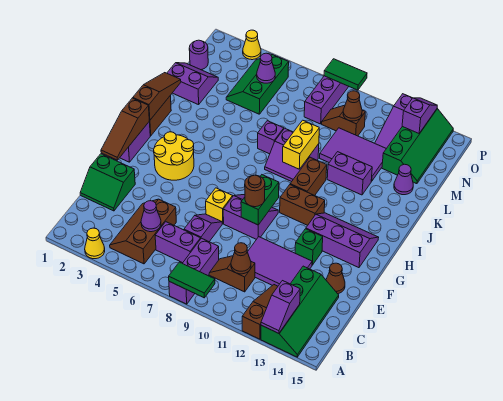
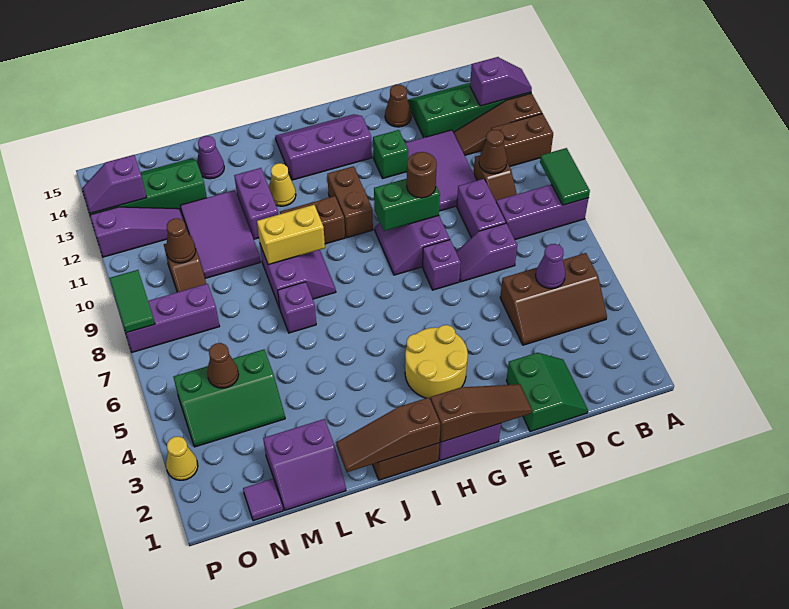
yellow cone A3 level 1 -> yellow cone J12 level 1
none -> brown brick A11:B11 level 1
purple brick C6:C7 level 1 -> purple brick D8:D9 level 1
yellow brick F7 level 1 -> purple brick F7 level 1
purple slope G12:H14 level 1 top G -> purple slope G13:I14 level 1 top 13
purple slope L1:M2 level 1 top L -> purple slope L1:M2 level 1 top 2
purple round brick N1 level 1 -> purple tile N1 level 1
purple cone N5 level 2 -> brown cone N5 level 2

